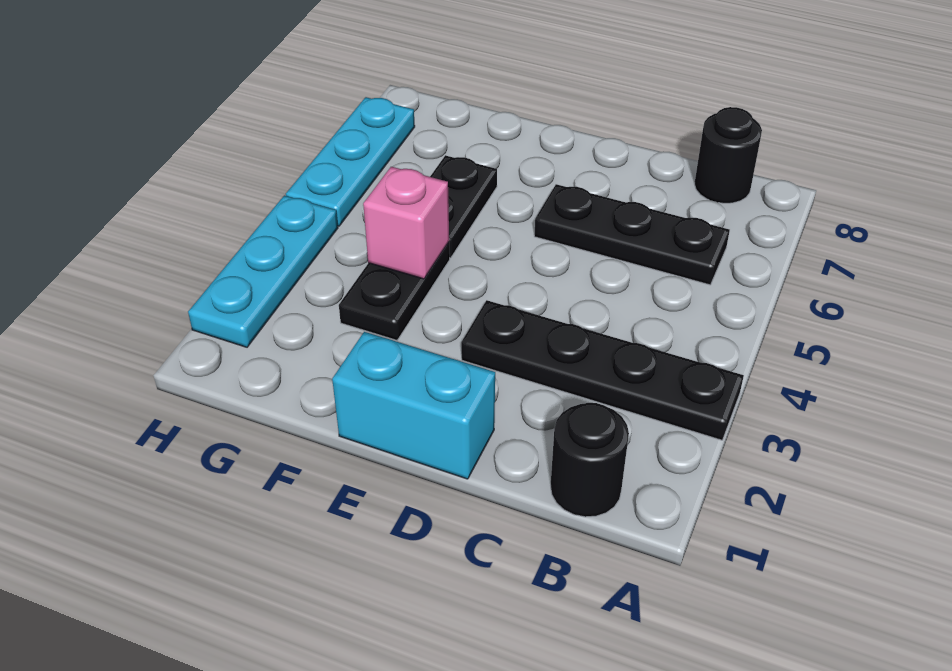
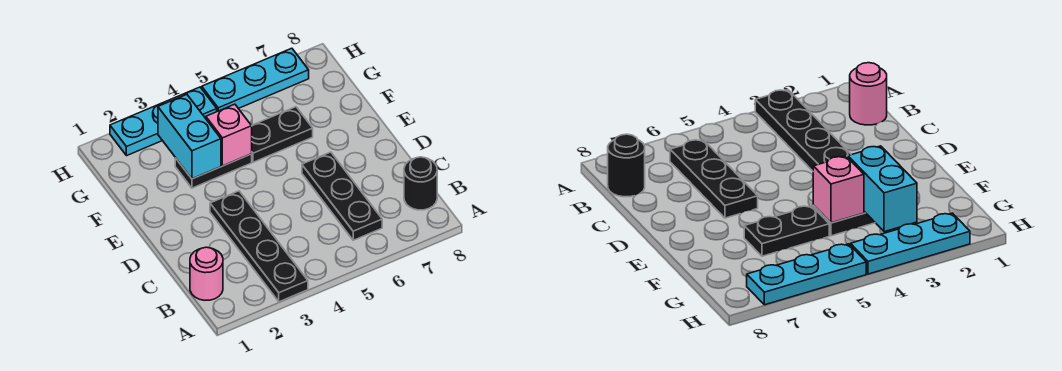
black round brick B1 level 1 -> pink round brick B1 level 1
cyan brick D1:E1 level 1 -> cyan brick F3:G3 level 2

